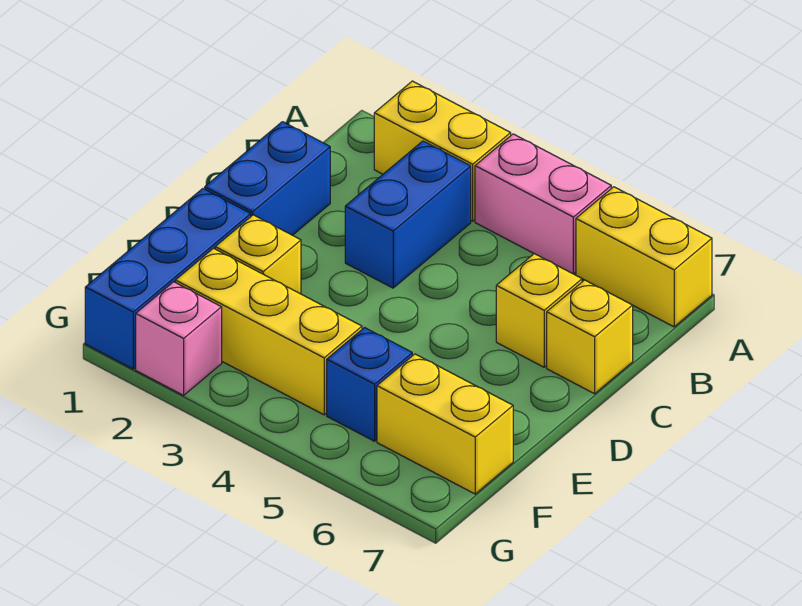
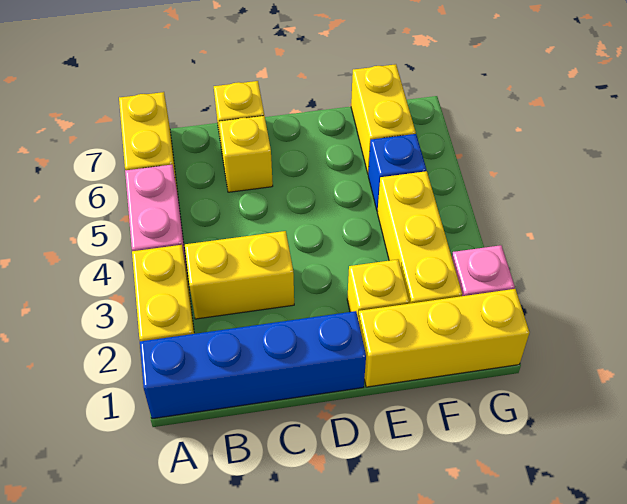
blue brick B3:C3 level 1 -> yellow brick B3:C3 level 1
blue brick C1:D1 level 1 -> blue brick A1:D1 level 1
blue brick E1:G1 level 1 -> yellow brick E1:G1 level 1

